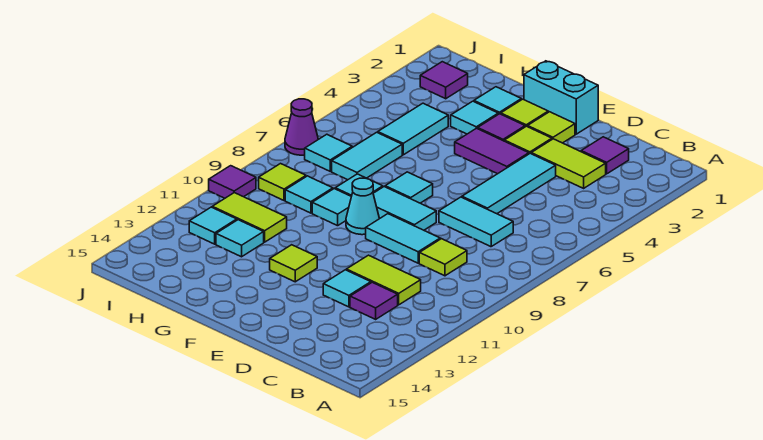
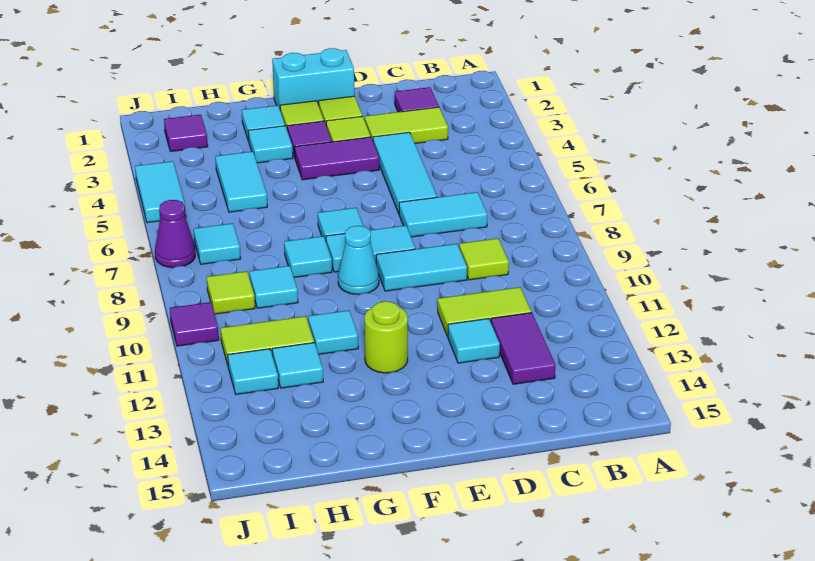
purple tile C12 level 1 -> purple tile C12:C13 level 1
lime tile F12 level 1 -> lime round brick F12 level 1
cyan tile G9 level 1 -> cyan tile G11 level 1
cyan tile H6:H7 level 1 -> cyan tile J4:J5 level 1

